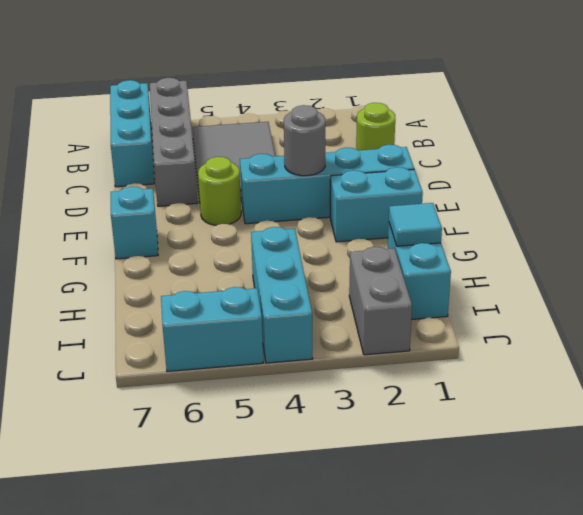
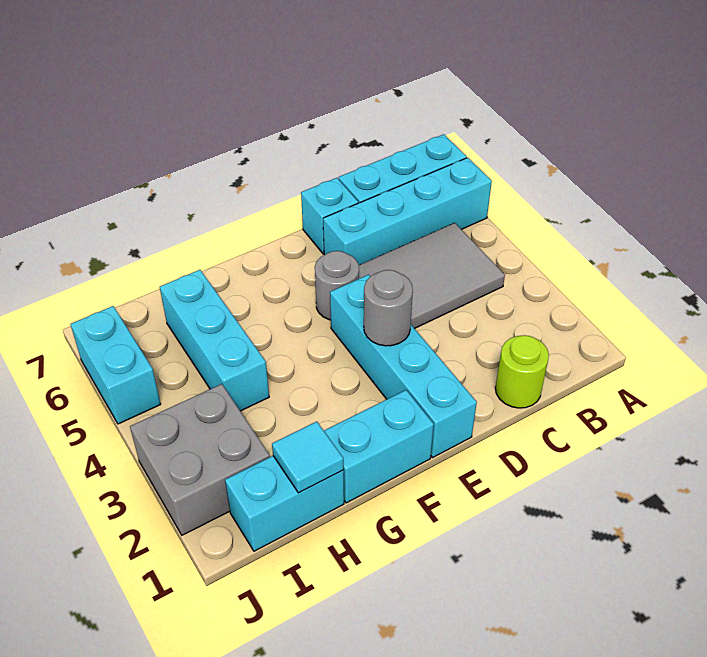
grey brick A6:D6 level 1 -> cyan brick A6:D6 level 1
lime round brick E5 level 1 -> grey round brick E5 level 1
cyan brick F1:F2 level 1 -> cyan brick F1:G1 level 1
cyan brick F7 level 1 -> cyan brick D7 level 1
cyan brick H4:J4 level 1 -> cyan brick H4:H6 level 1
grey brick I2:J2 level 1 -> grey brick I2:J3 level 1

